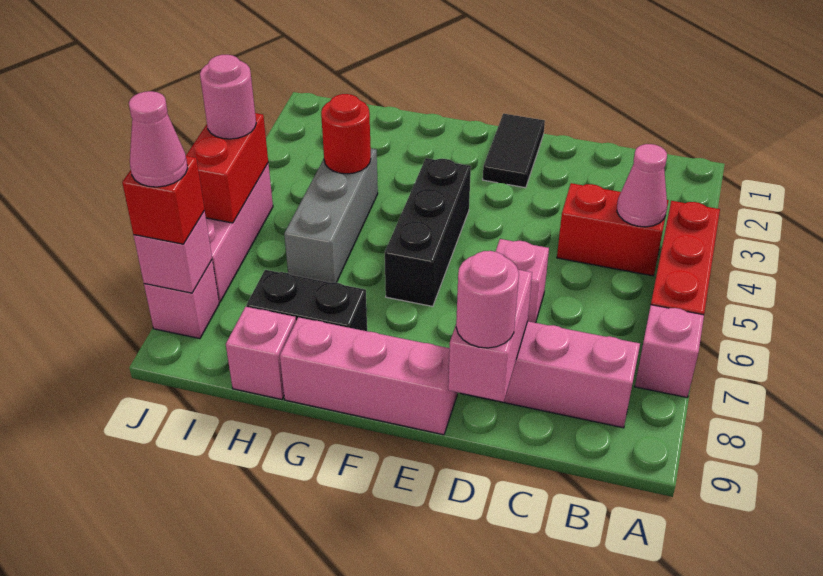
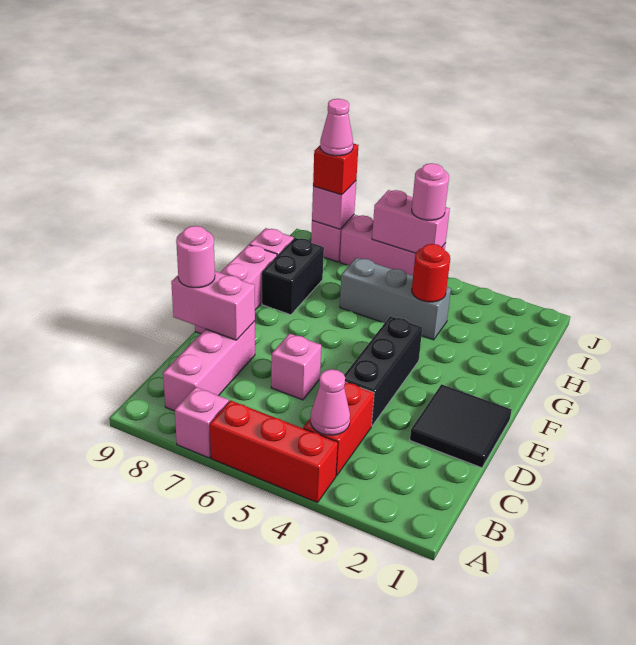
black tile E1:E2 level 1 -> black tile D1:E2 level 1
black brick F4:F6 level 1 -> black brick D4:F4 level 1
red brick J5:J6 level 2 -> pink brick J5:J6 level 2

